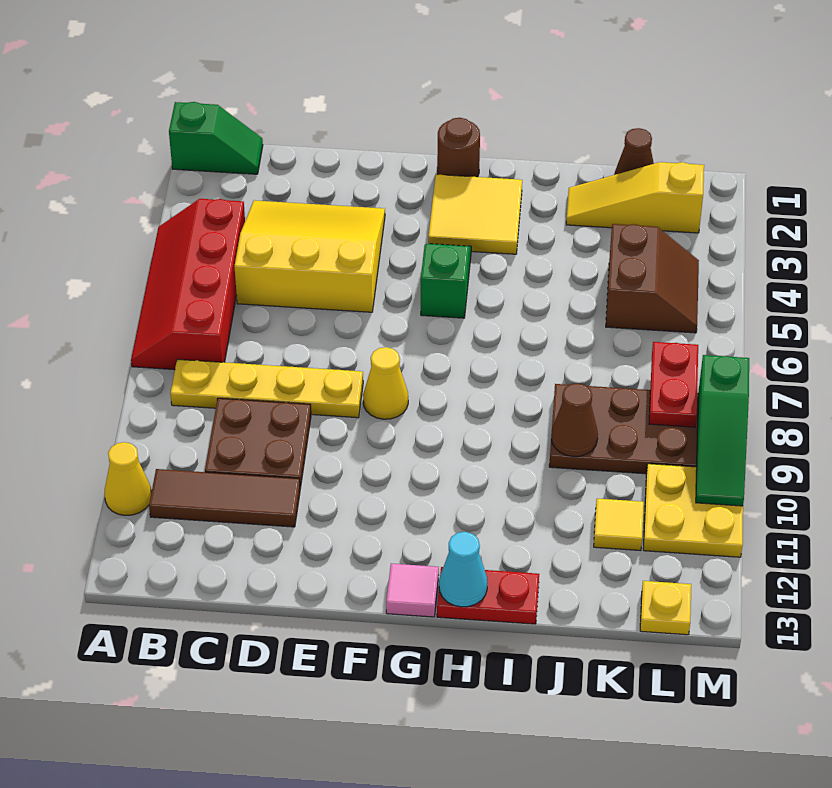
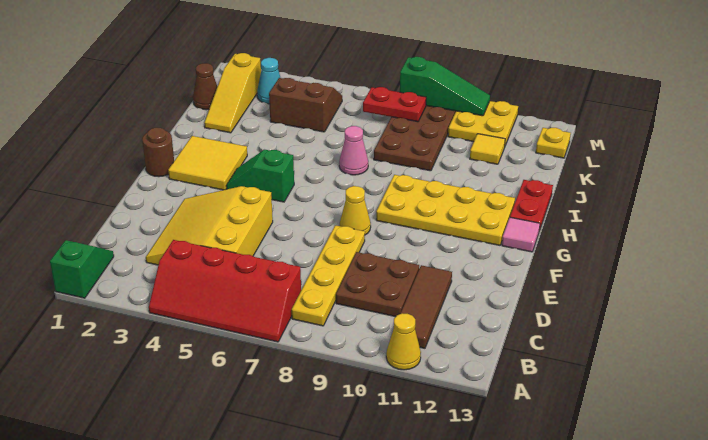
none -> yellow plate G9:H12 level 1
cyan cone H13 level 2 -> cyan cone L3 level 1
none -> pink cone I7 level 1
brown cone J9 level 2 -> none

